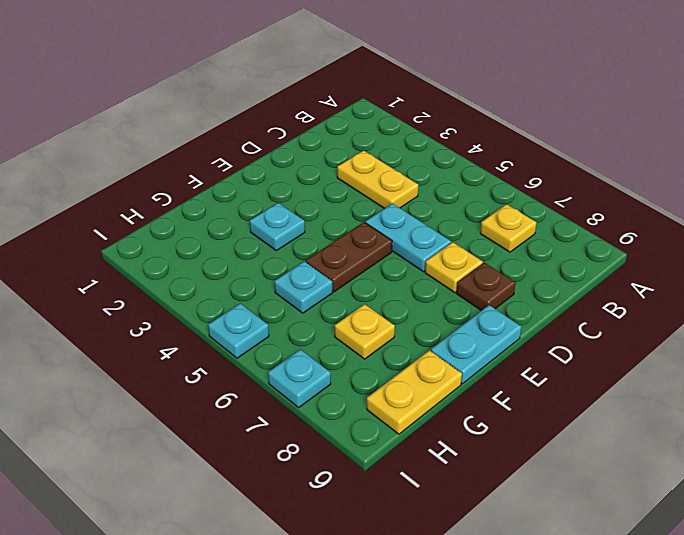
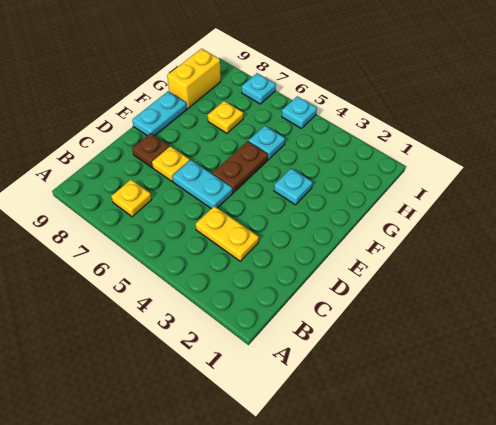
yellow plate G9:H9 level 1 -> yellow brick G9:H9 level 1

